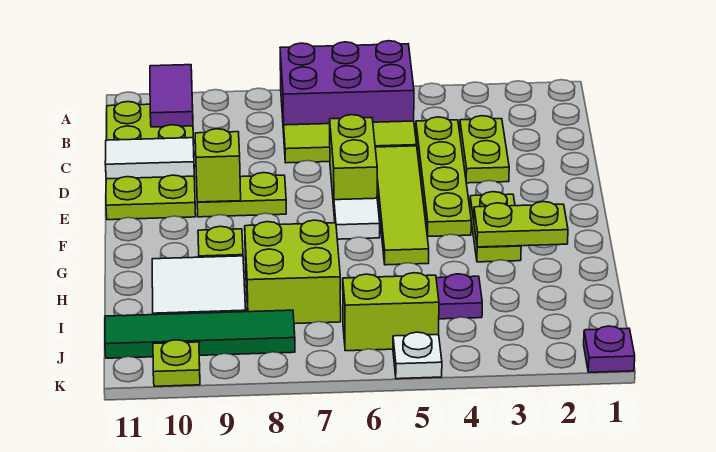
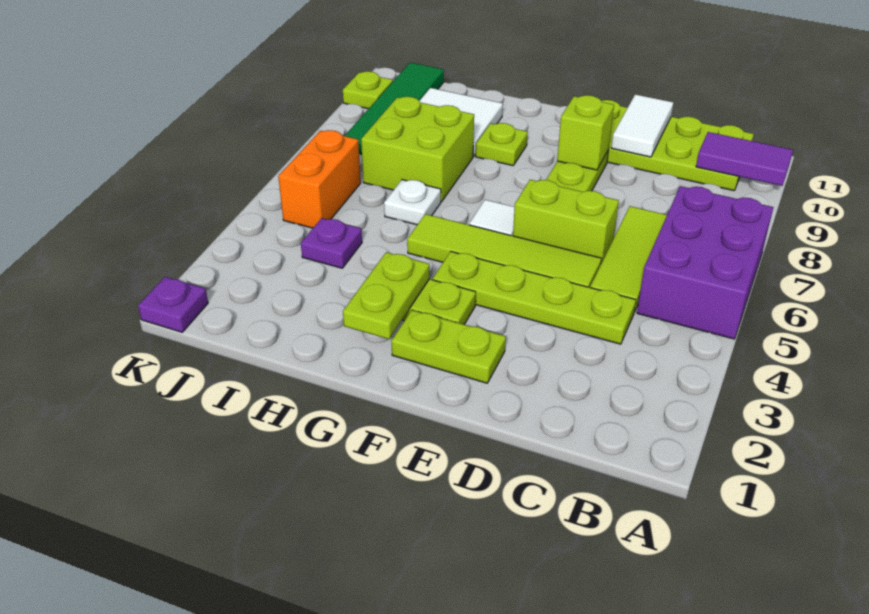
lime plate C3:D3 level 1 -> lime plate E2:F2 level 1
lime brick J5:J6 level 1 -> orange brick J5:J6 level 1
white plate K5 level 1 -> white plate H6 level 1

